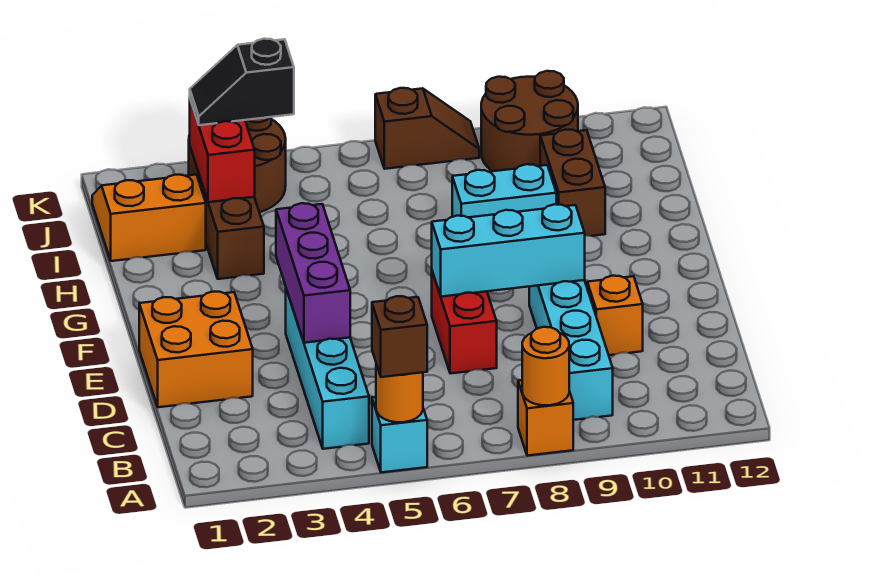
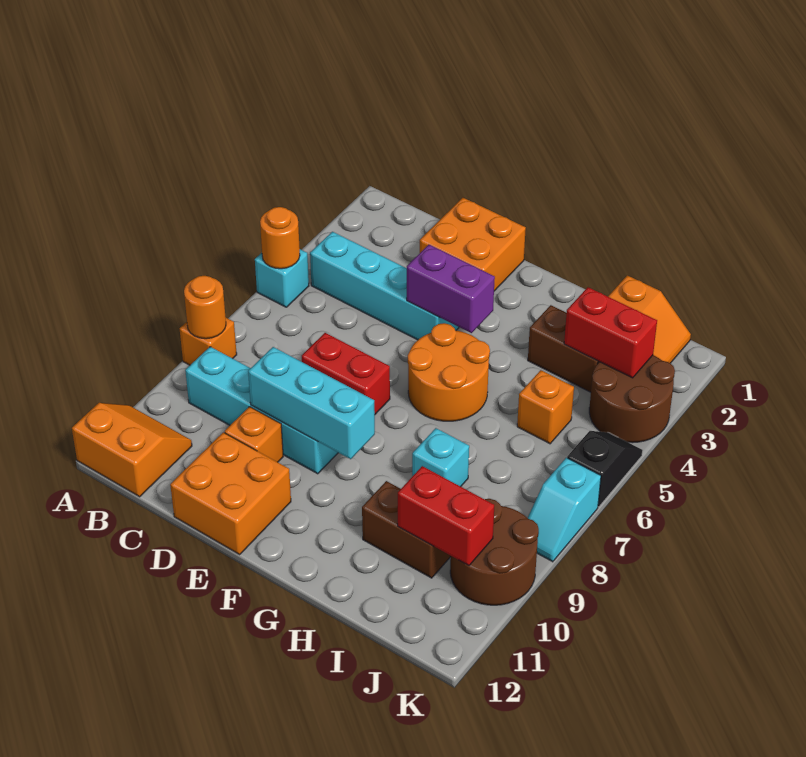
brown brick A5 level 3 -> none
none -> orange slope A11:B12 level 1 top 12
purple brick D4:F4 level 2 -> purple brick E4:F4 level 2
none -> orange brick D11:E12 level 1
cyan brick E7:E9 level 2 -> cyan brick D9:F9 level 2
none -> orange round brick F5:G6 level 1
cyan brick H8:H9 level 1 -> cyan brick H8 level 1
none -> orange brick I5 level 1
none -> red brick I10:J10 level 2
black slope J3:J4 level 3 top 4 -> black slope K5:K6 level 1 top 6
brown slope K7:K8 level 1 top 7 -> cyan slope K7:K8 level 1 top 7

